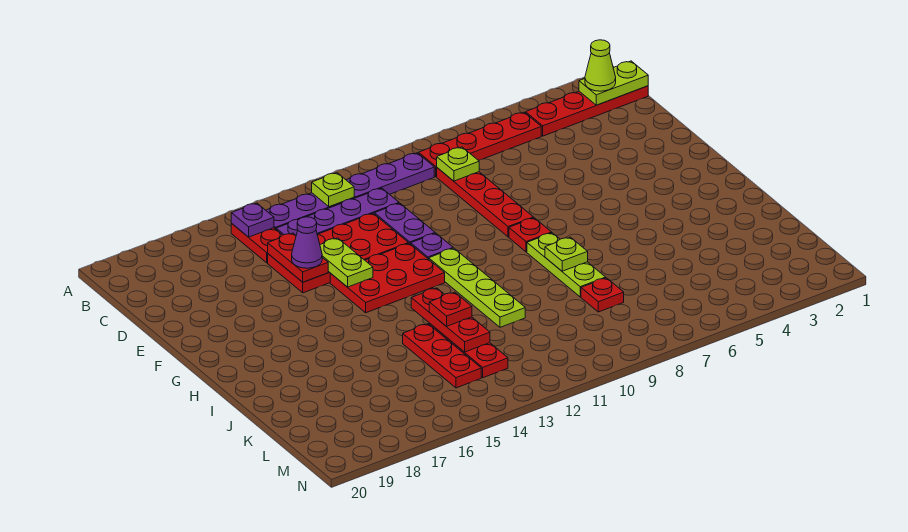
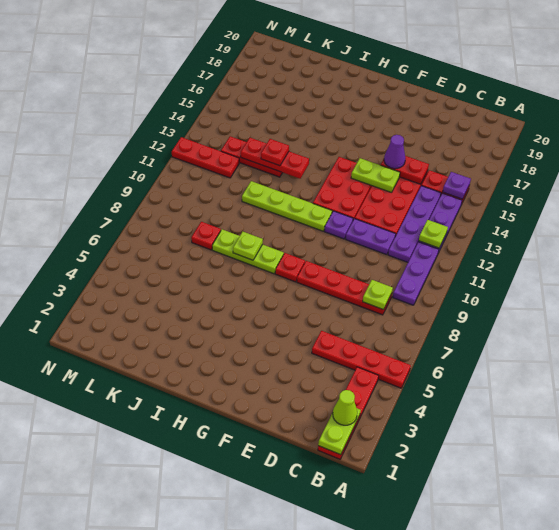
red plate B5:B8 level 1 -> red plate A5:D5 level 1
red plate J14:L14 level 1 -> red plate L12:N12 level 1

